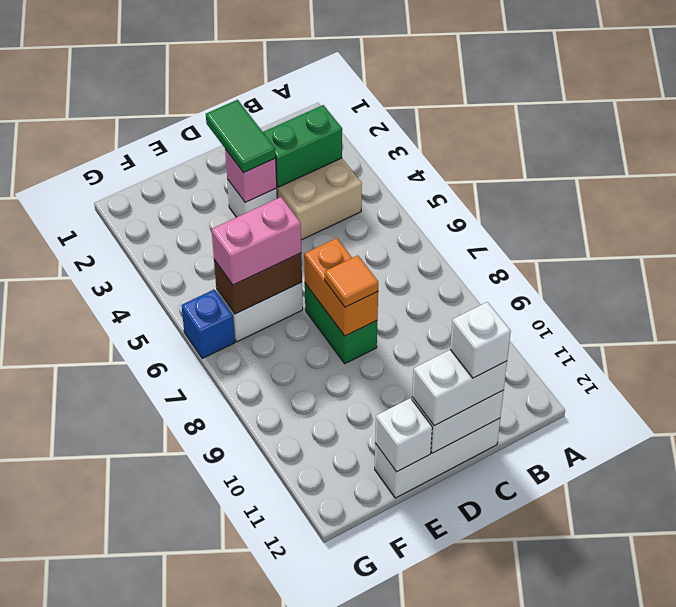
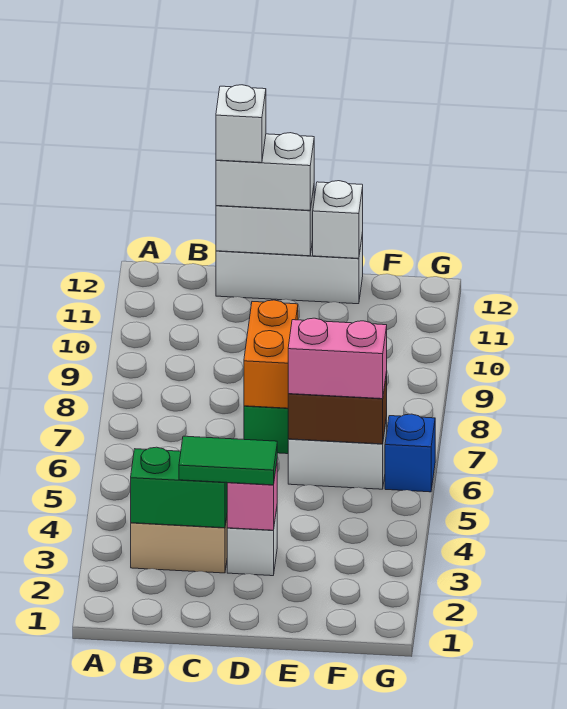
green tile D2:D3 level 3 -> green tile C3:D3 level 3
orange tile D8 level 3 -> none

